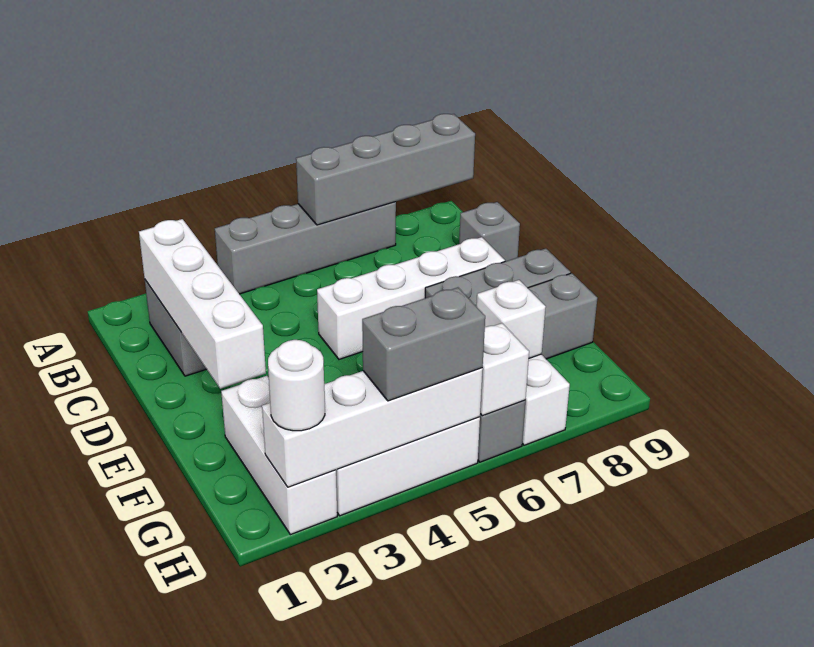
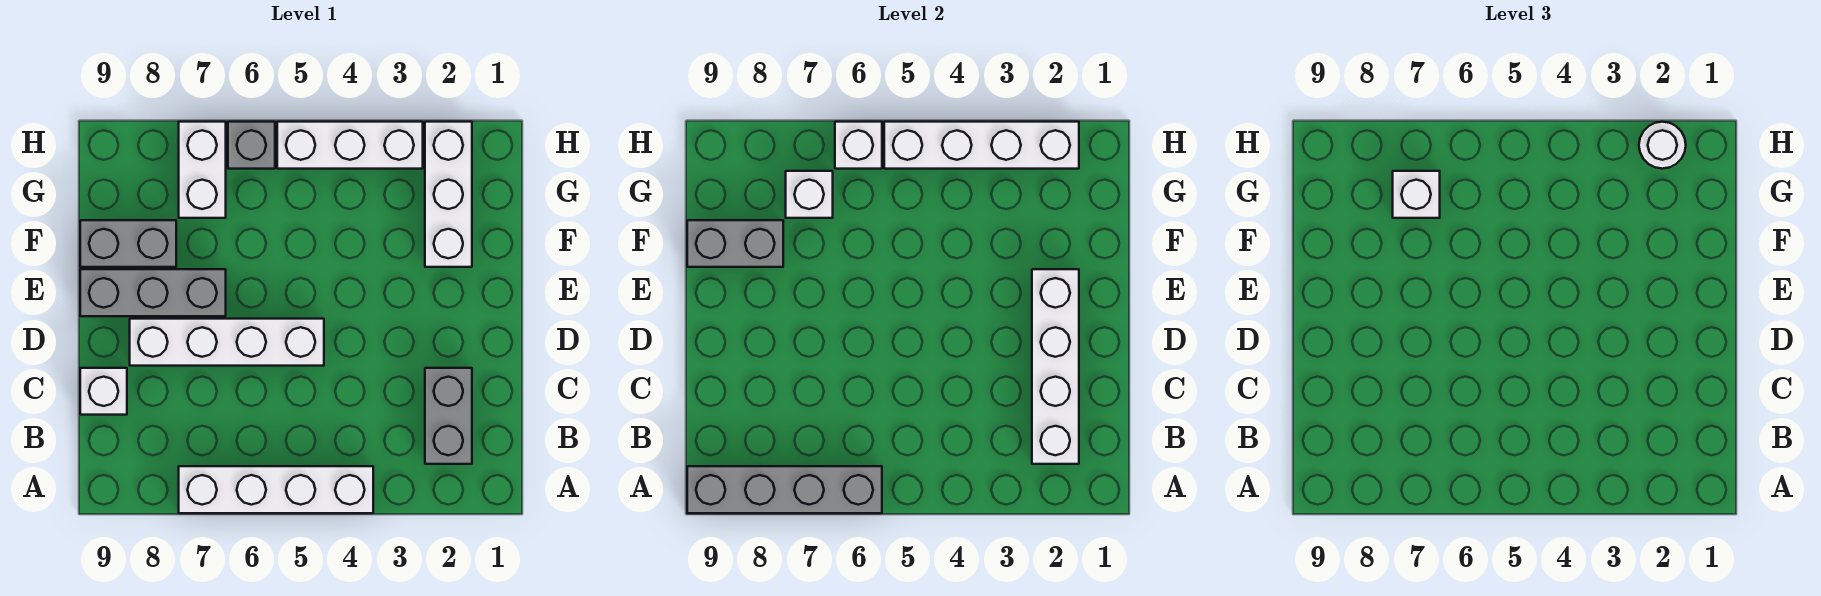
grey brick A4:A7 level 1 -> white brick A4:A7 level 1
grey brick C9 level 1 -> white brick C9 level 1
none -> white brick G7 level 3
grey brick H4:H5 level 3 -> grey brick F8:F9 level 2

